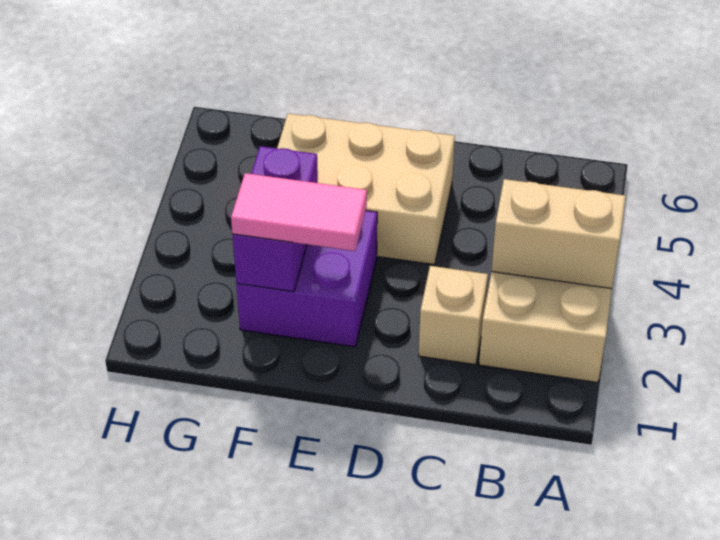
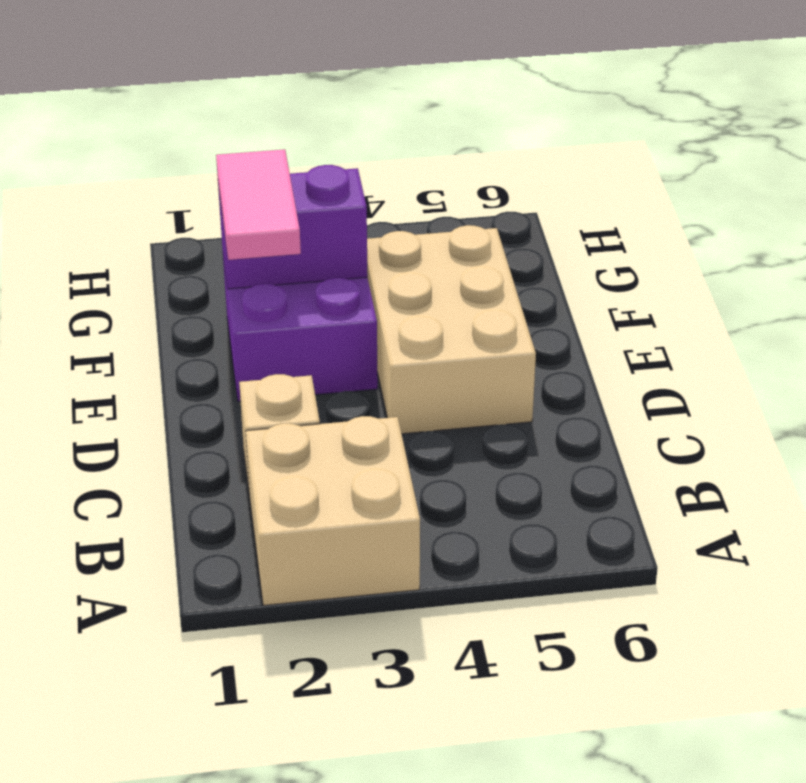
tan brick A3:B3 level 2 -> none

